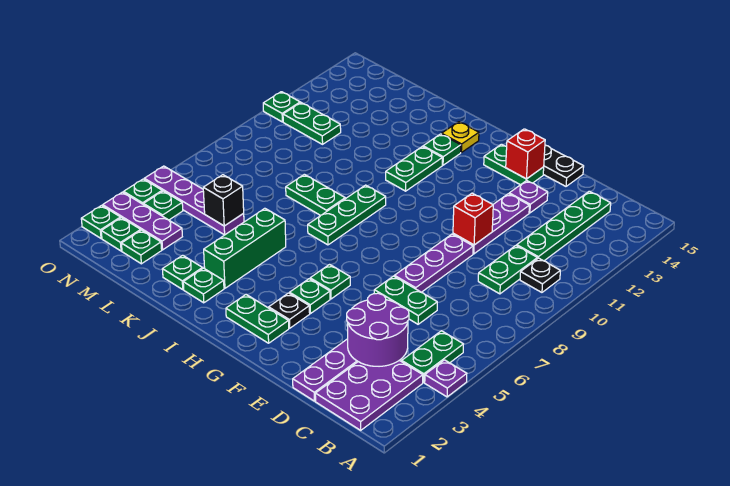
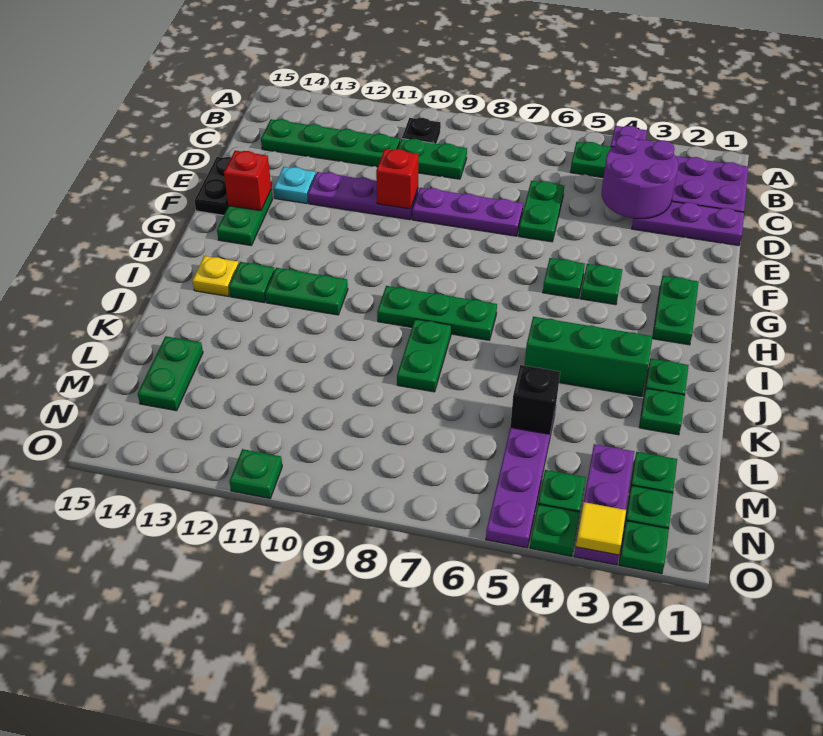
purple plate E13 level 1 -> cyan plate E13 level 1
black plate G3 level 1 -> none
green plate M11:N11 level 1 -> green plate L14:M14 level 1
none -> yellow tile O3 level 2

